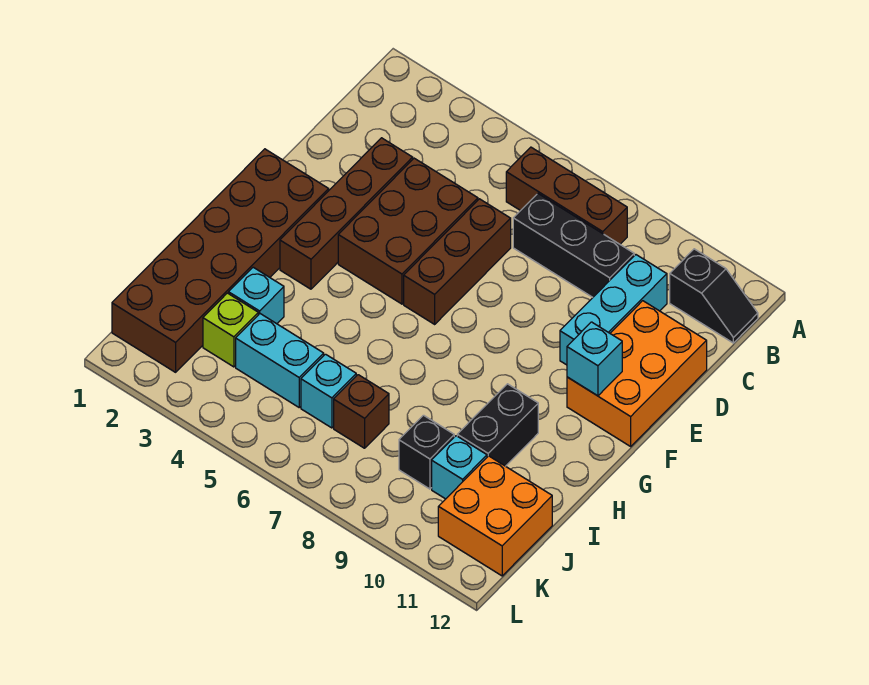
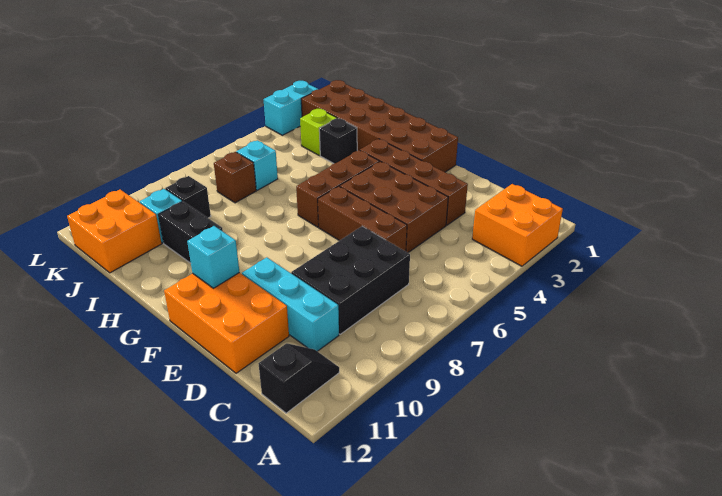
none -> orange brick A2:B3 level 1
brown brick B6:B8 level 1 -> brown brick G4:G6 level 1
black slope B11:B12 level 1 top 11 -> black slope B11:B12 level 1 top 12
black brick C7:C9 level 1 -> black brick C7:D9 level 1
cyan brick I3 level 1 -> black brick I3 level 1
cyan brick J4:J5 level 1 -> cyan brick L2:L3 level 1

